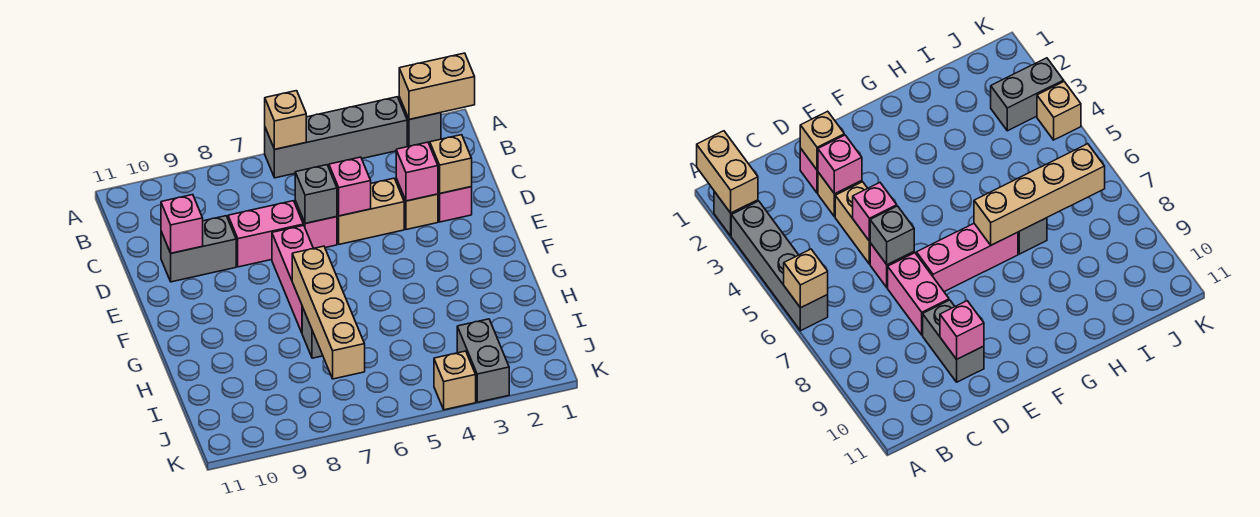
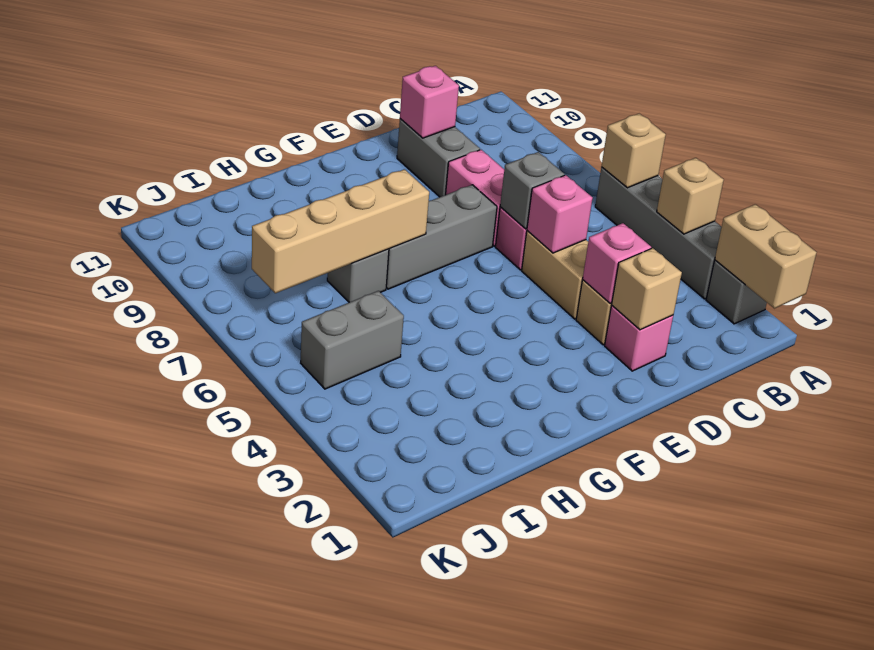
pink brick E7:G7 level 1 -> grey brick E7:G7 level 1
grey brick J3:K3 level 1 -> grey brick I5:J5 level 1
tan brick K4 level 1 -> tan brick A4 level 2

